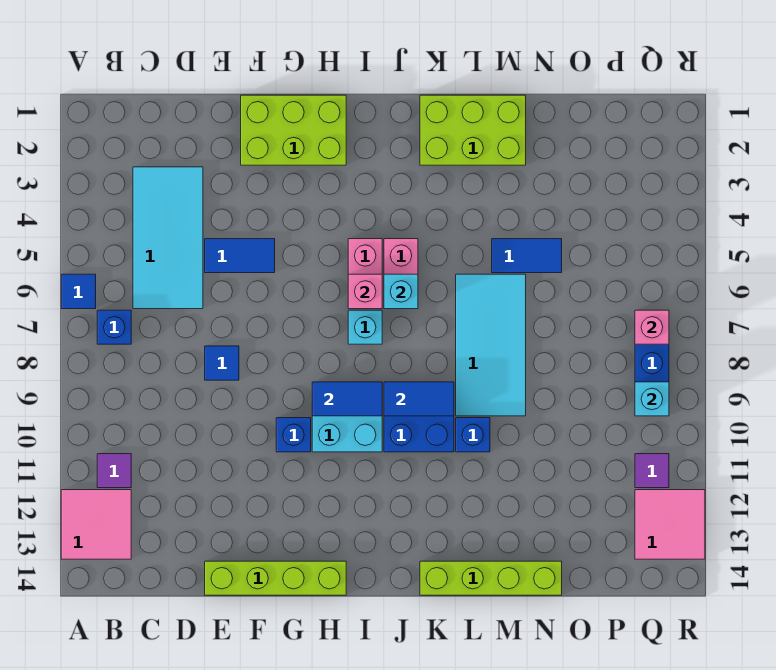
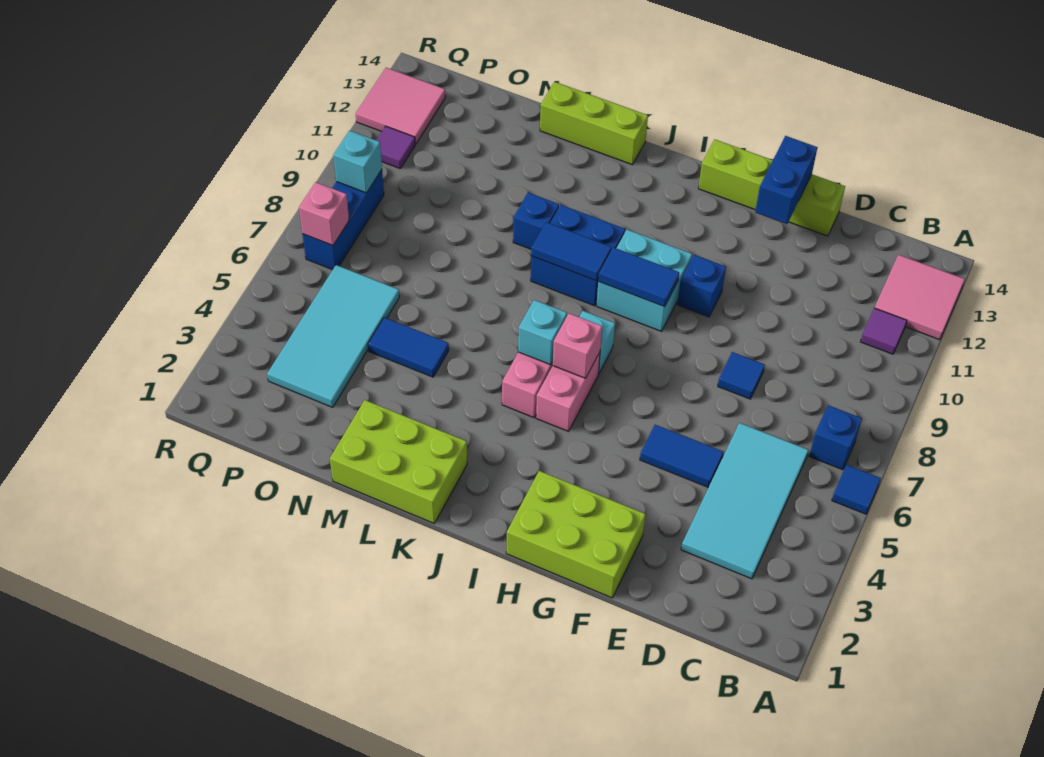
none -> blue brick F13:F14 level 2
lime brick K14:N14 level 1 -> lime brick K14:M14 level 1
cyan tile L6:M9 level 1 -> cyan tile O3:P6 level 1

